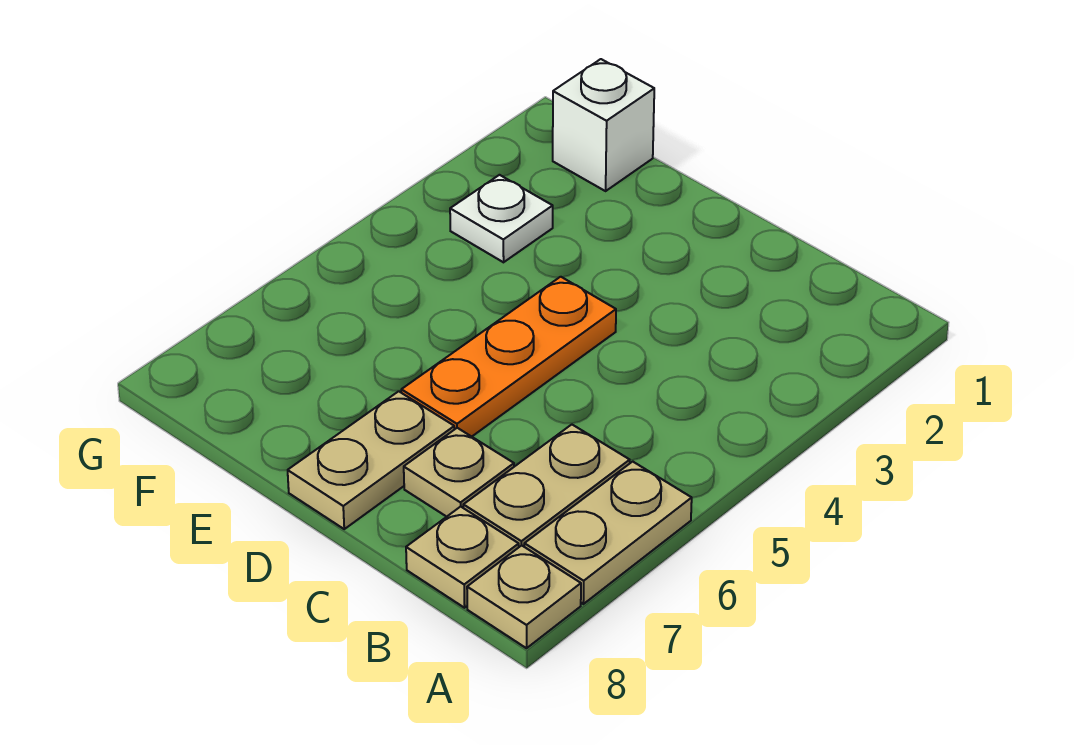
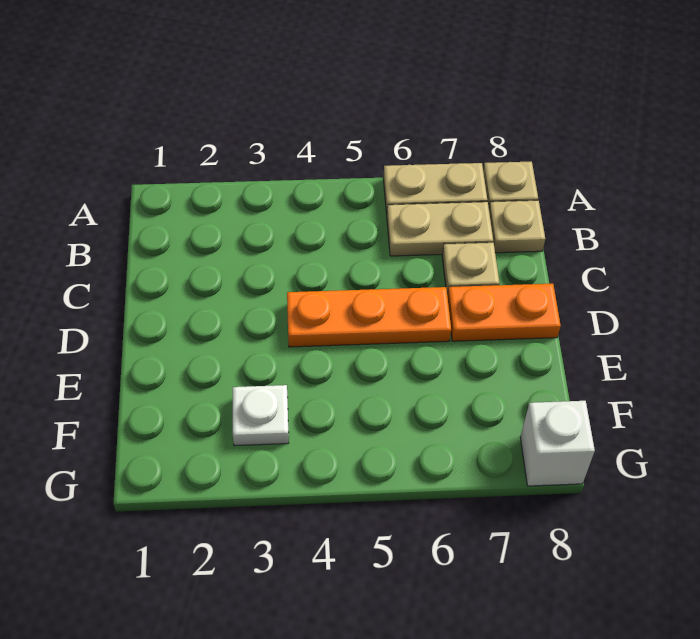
tan plate D7:D8 level 1 -> orange plate D7:D8 level 1
white brick F1 level 1 -> white brick G8 level 1

